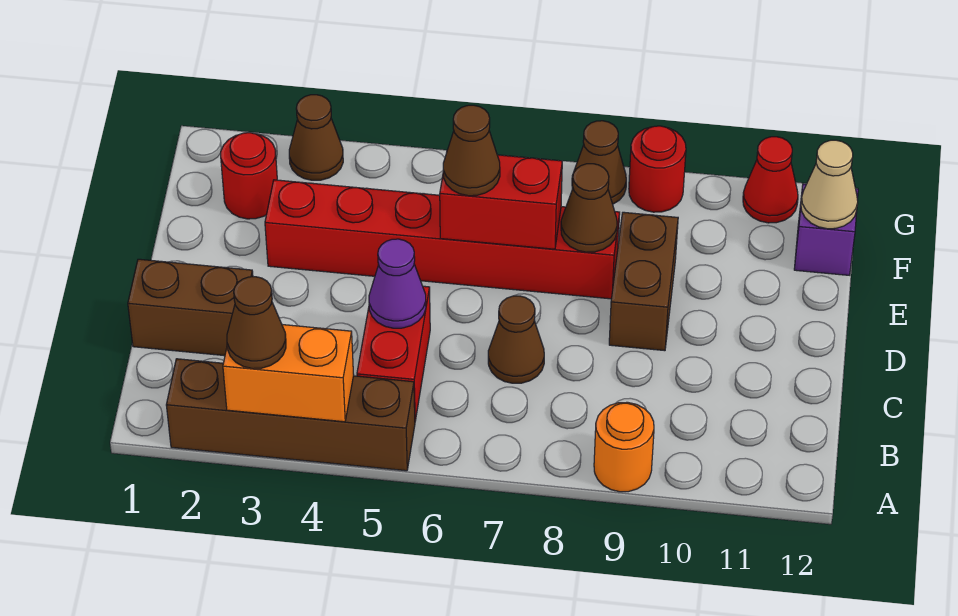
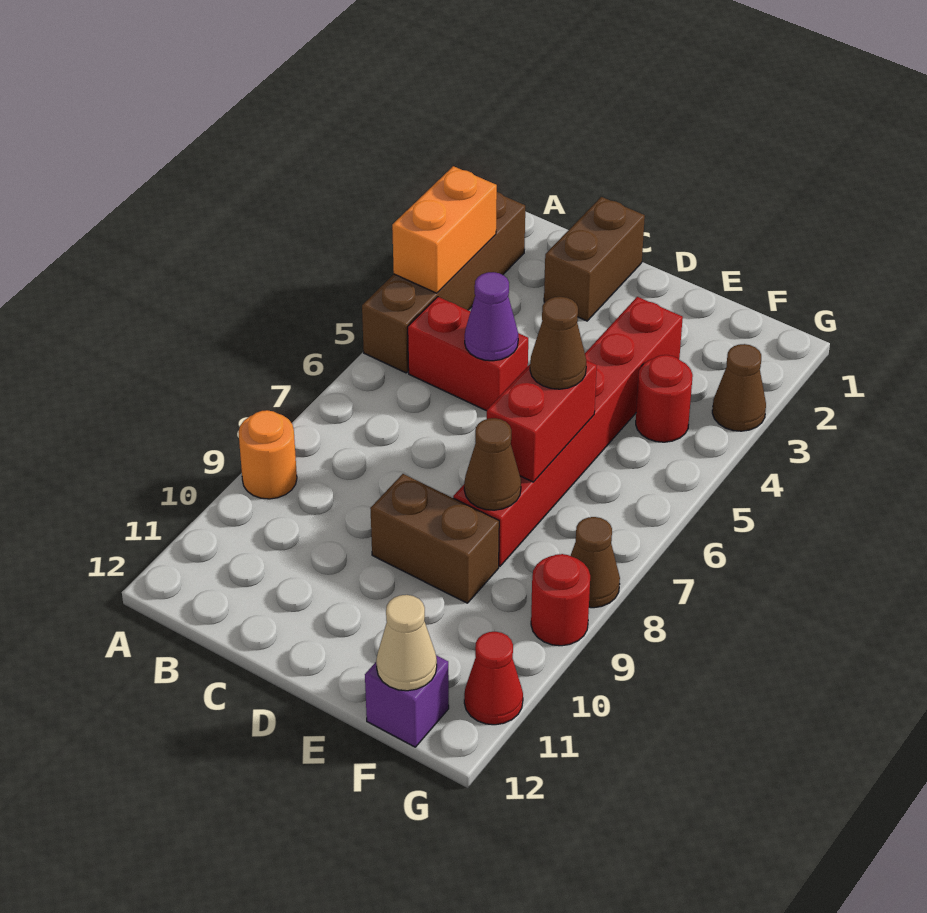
brown cone A3 level 3 -> none
brown cone C7 level 1 -> none
red round brick F2 level 1 -> red round brick F4 level 1

